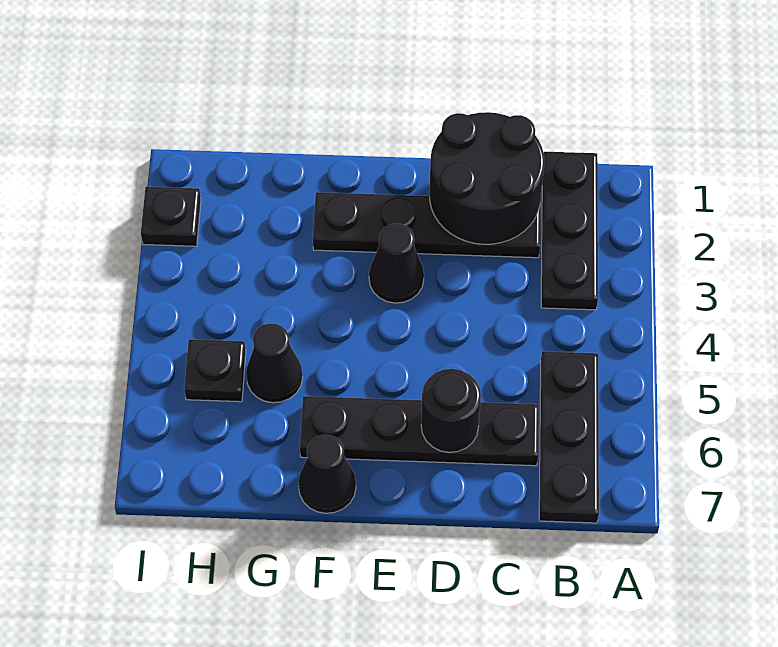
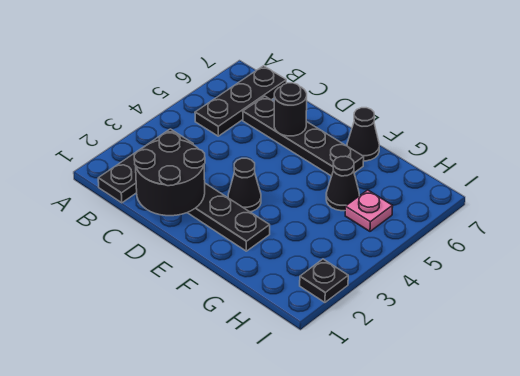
black plate H5 level 1 -> pink plate H5 level 1

